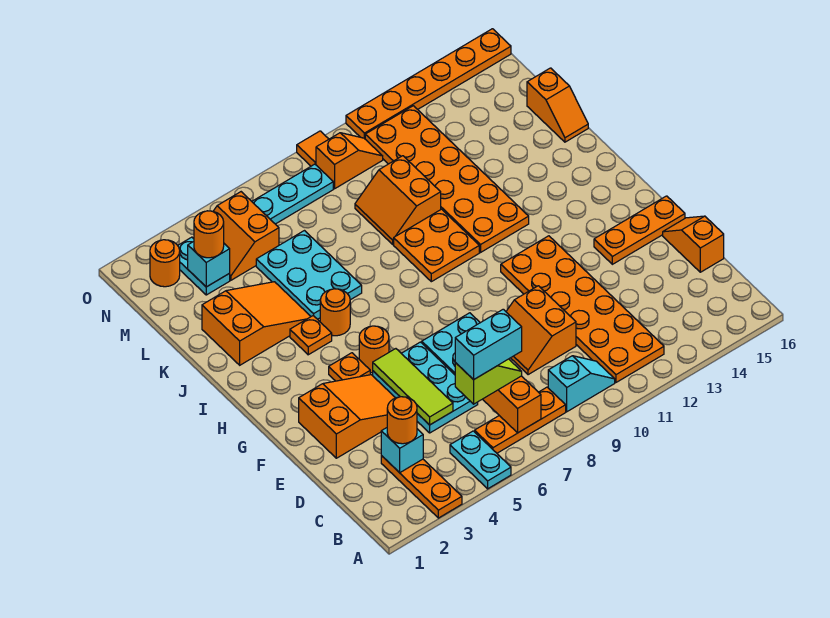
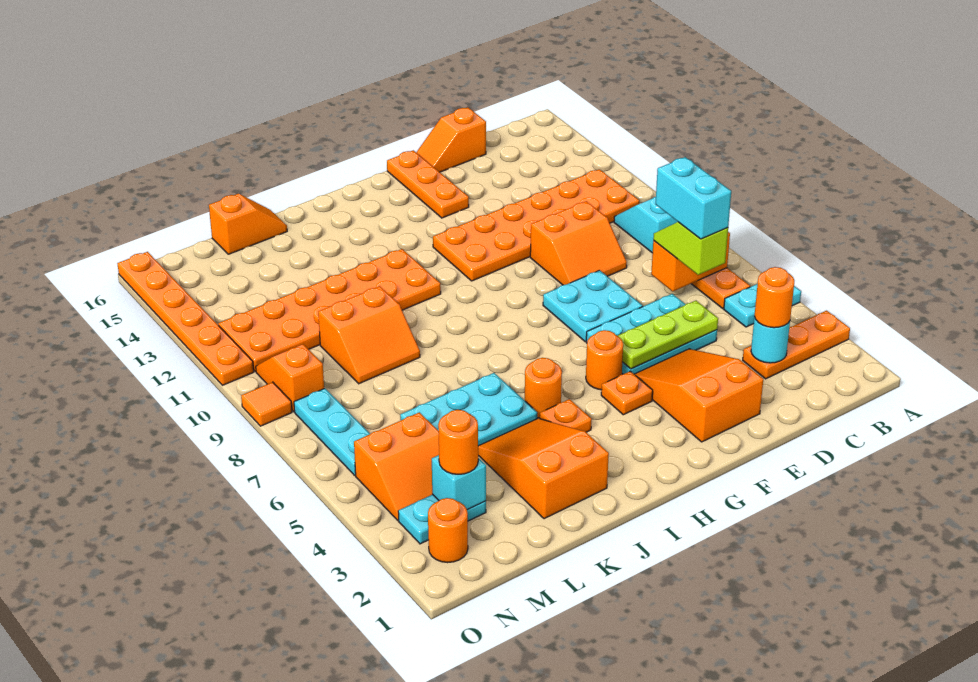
cyan brick C3 level 2 -> cyan round brick C3 level 2
lime tile D5:F5 level 2 -> lime plate D5:F5 level 2
orange plate I9:J10 level 1 -> none

